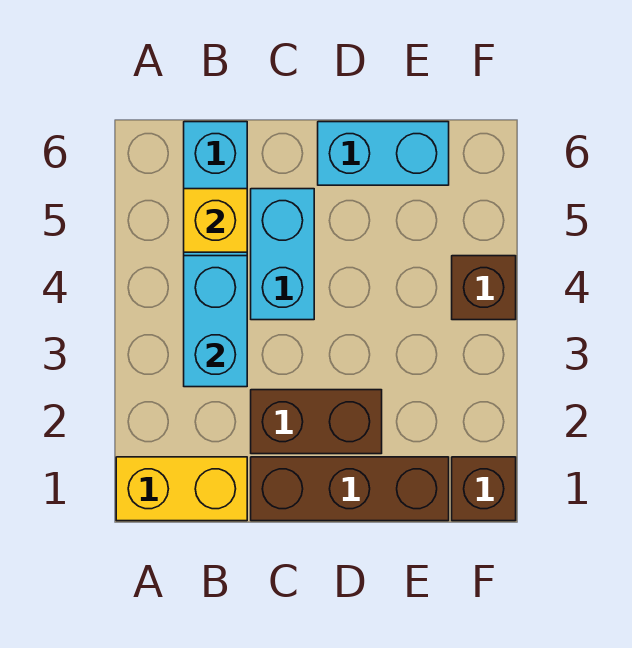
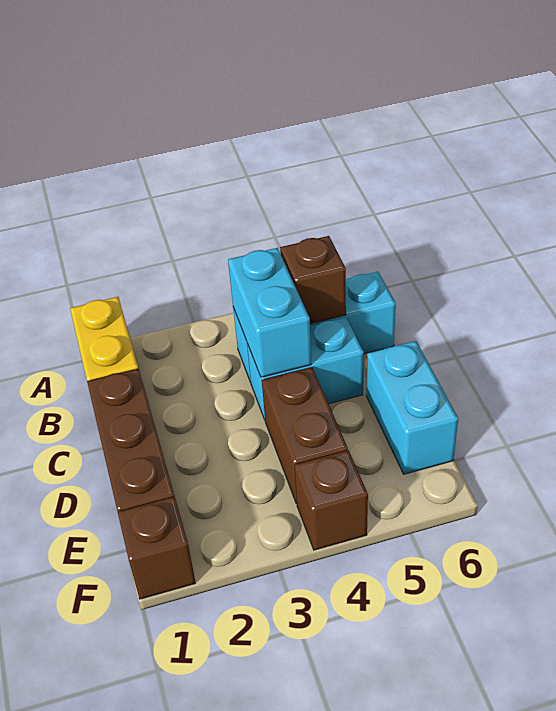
cyan brick B3:B4 level 2 -> cyan brick B4:C4 level 2
yellow brick B5 level 2 -> brown brick B5 level 2
brown brick C2:D2 level 1 -> brown brick D4:E4 level 1

